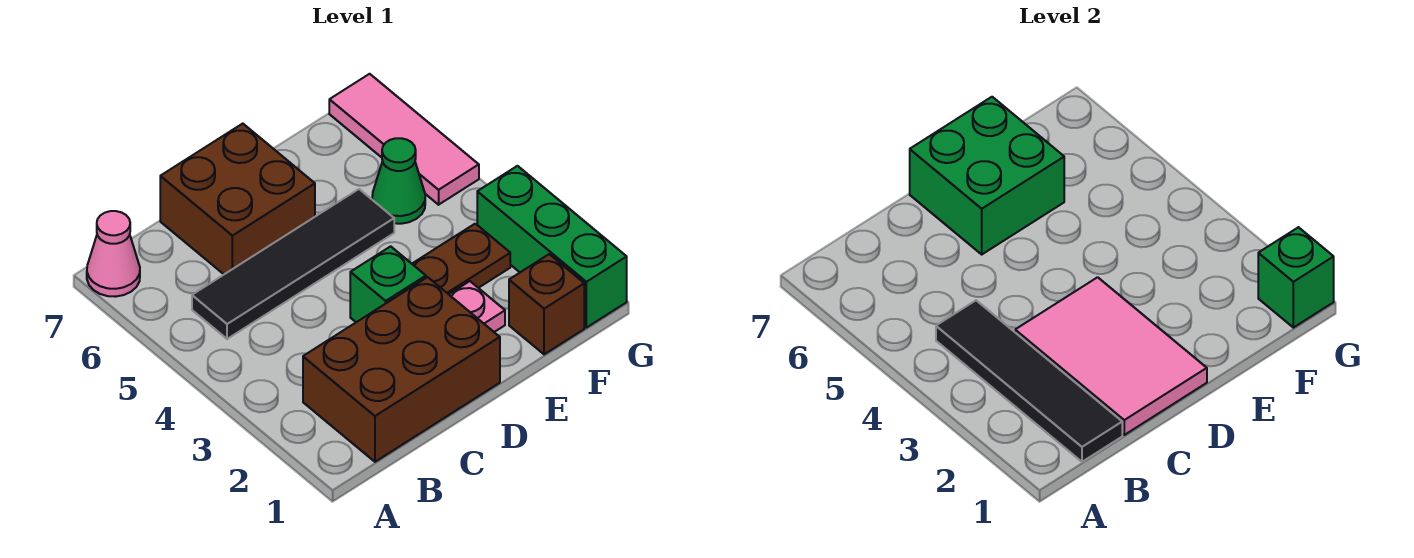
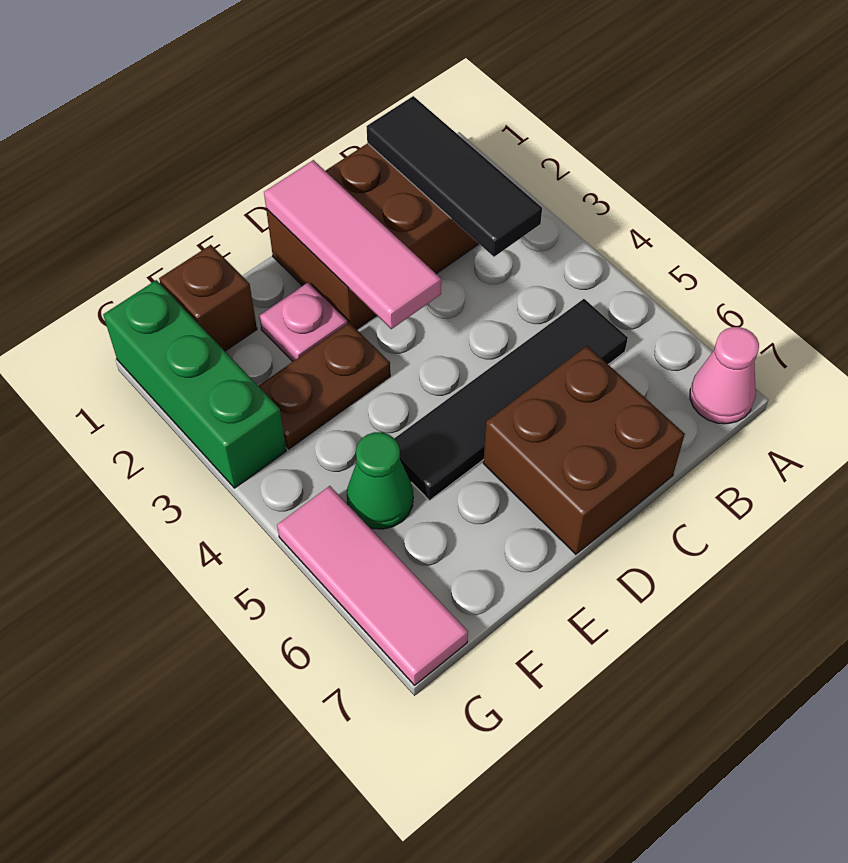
black tile B1:B4 level 2 -> black tile B1:B3 level 2
pink tile C1:D3 level 2 -> pink tile D1:D3 level 2
green brick D3 level 1 -> none
green brick D6:E7 level 2 -> none
green brick G1 level 2 -> none

